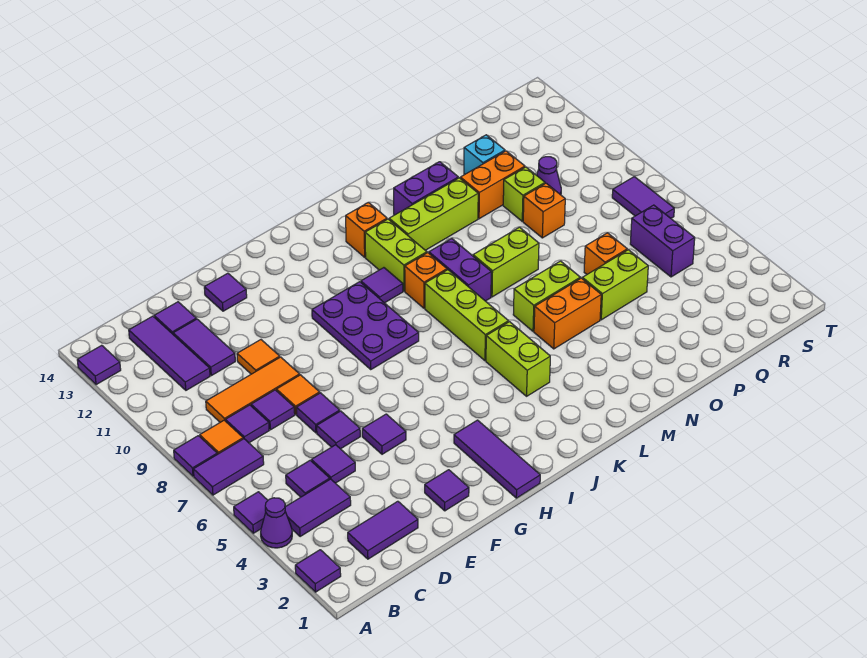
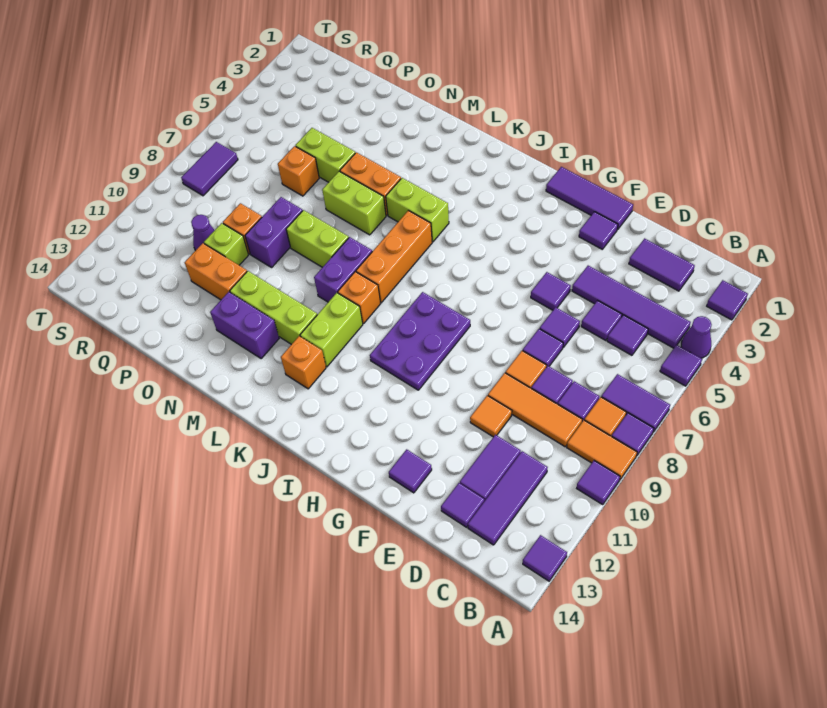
none -> orange tile A9:B9 level 1
purple tile B4:C4 level 1 -> purple tile B4:E4 level 1
purple tile H1:H3 level 1 -> purple tile F1:H1 level 1
purple tile J10 level 1 -> purple tile A10 level 1
lime brick K4:K5 level 1 -> lime brick K5:L5 level 1
lime brick K6:K8 level 1 -> orange brick K6:K8 level 1
cyan brick P12 level 1 -> none
purple brick R5:R6 level 1 -> purple brick O8:O9 level 1

